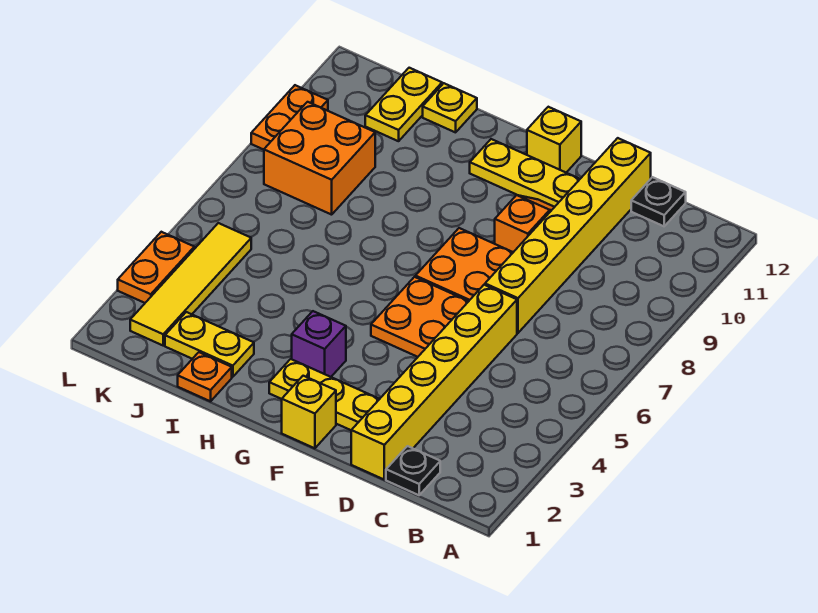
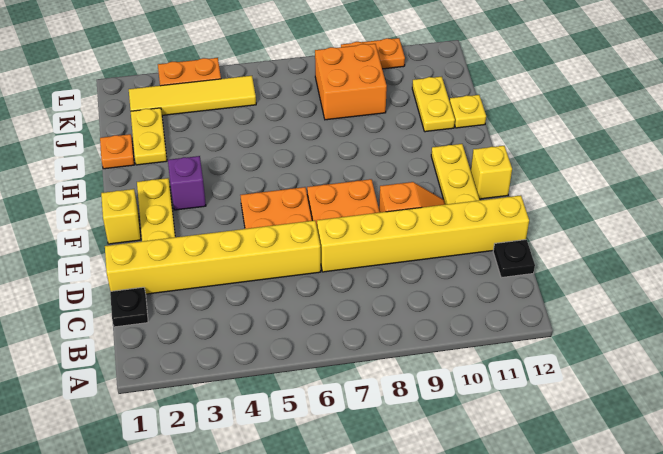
yellow plate J11:J12 level 1 -> yellow plate I11:J11 level 1

